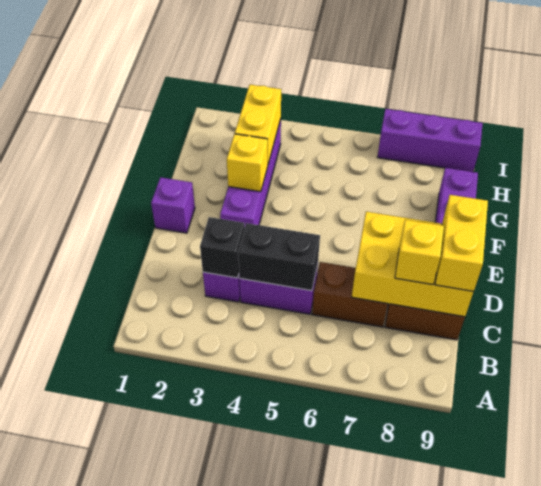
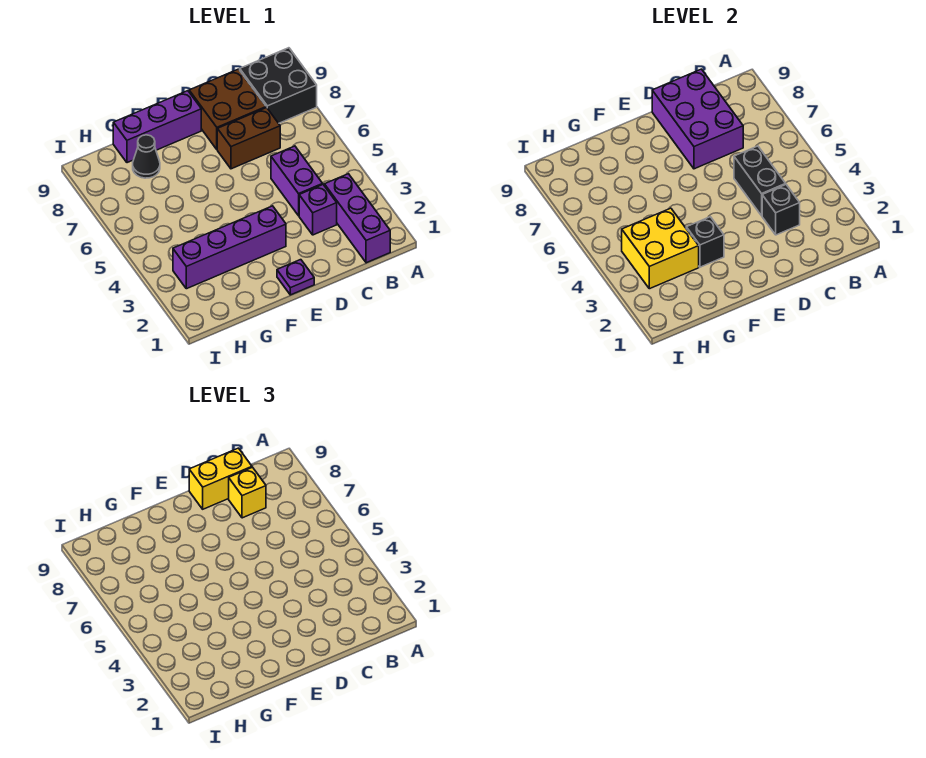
none -> black brick A8:B9 level 1
brown brick C6:C7 level 1 -> brown brick C7:D7 level 1
yellow brick C7:D9 level 2 -> purple brick C7:D9 level 2
purple brick E1 level 1 -> purple plate E1 level 1
yellow brick F3 level 2 -> black brick F3 level 2
yellow brick G3:H3 level 2 -> yellow brick G3:H4 level 2
none -> black cone G8 level 1
purple brick I7:I9 level 1 -> purple brick B1:B3 level 1

